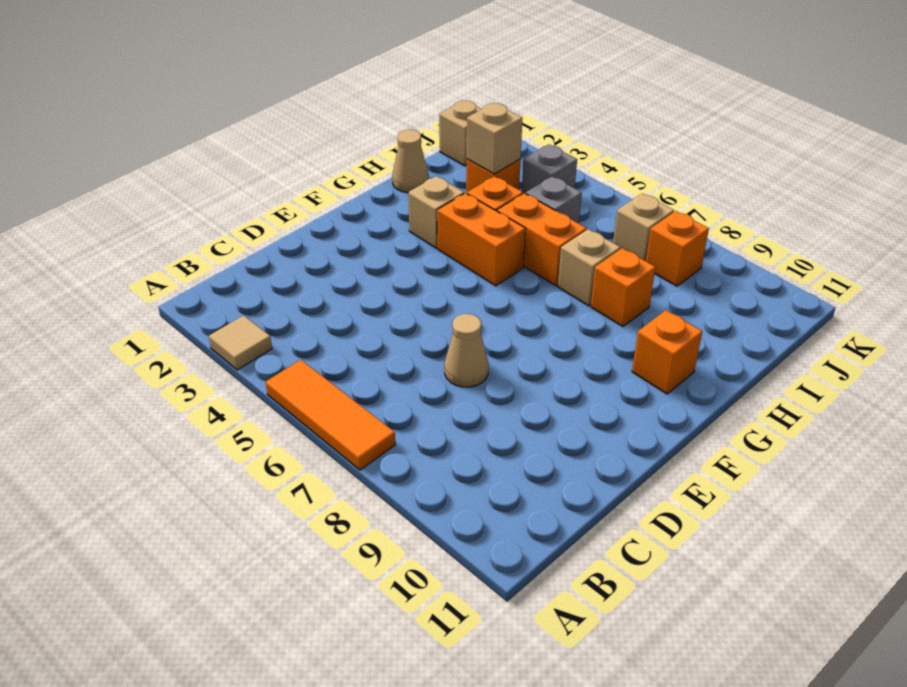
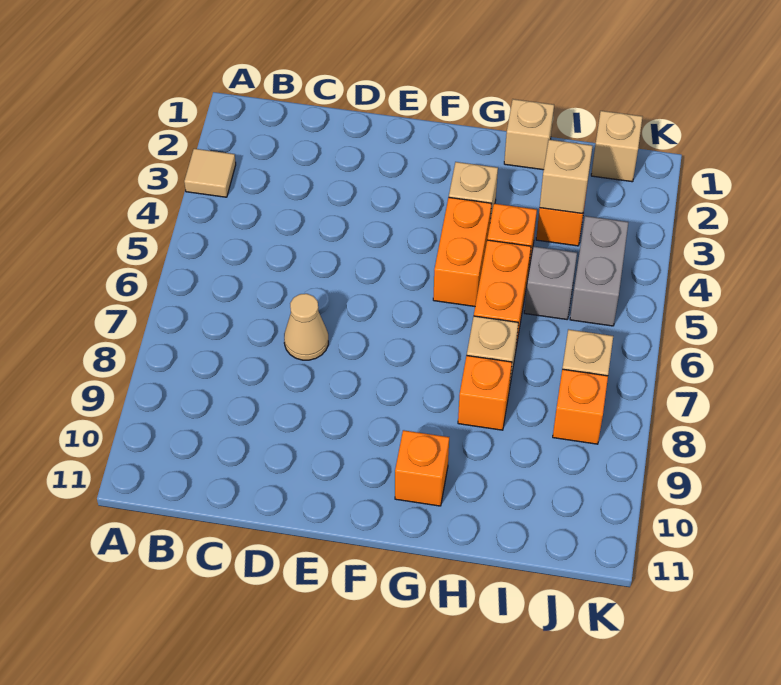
orange tile A5:A7 level 1 -> none
tan cone H1 level 1 -> tan brick H1 level 1
grey brick J4 level 1 -> grey brick J4:J5 level 1

